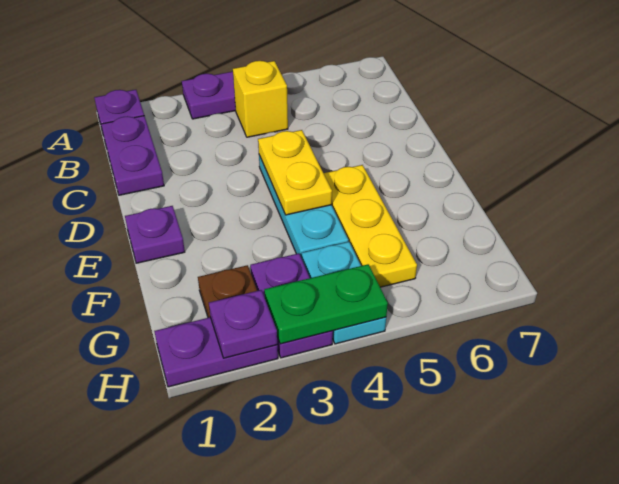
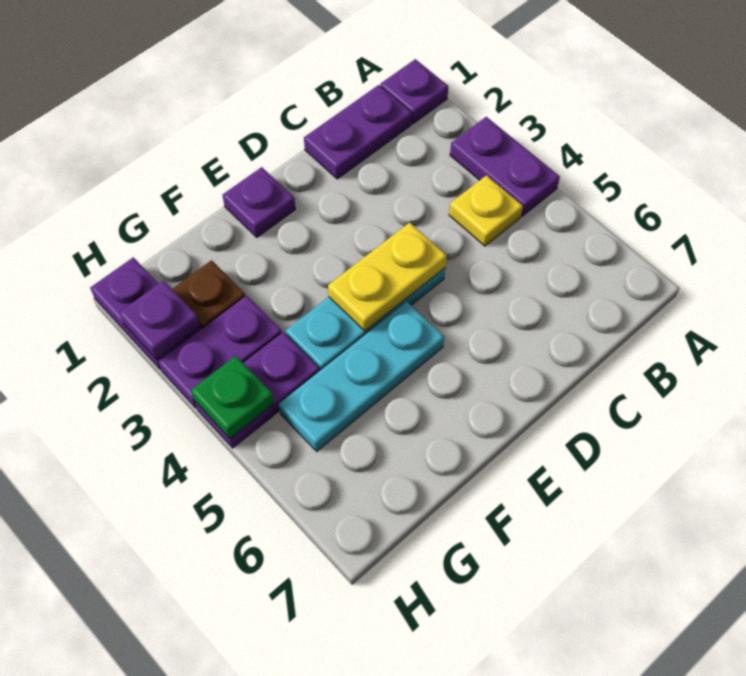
yellow brick B4 level 1 -> yellow plate B4 level 1
yellow plate E5:G5 level 1 -> cyan plate E5:G5 level 1
cyan plate G4:H4 level 1 -> purple plate G4:H4 level 1
green plate H3:H4 level 2 -> green plate H4 level 2

